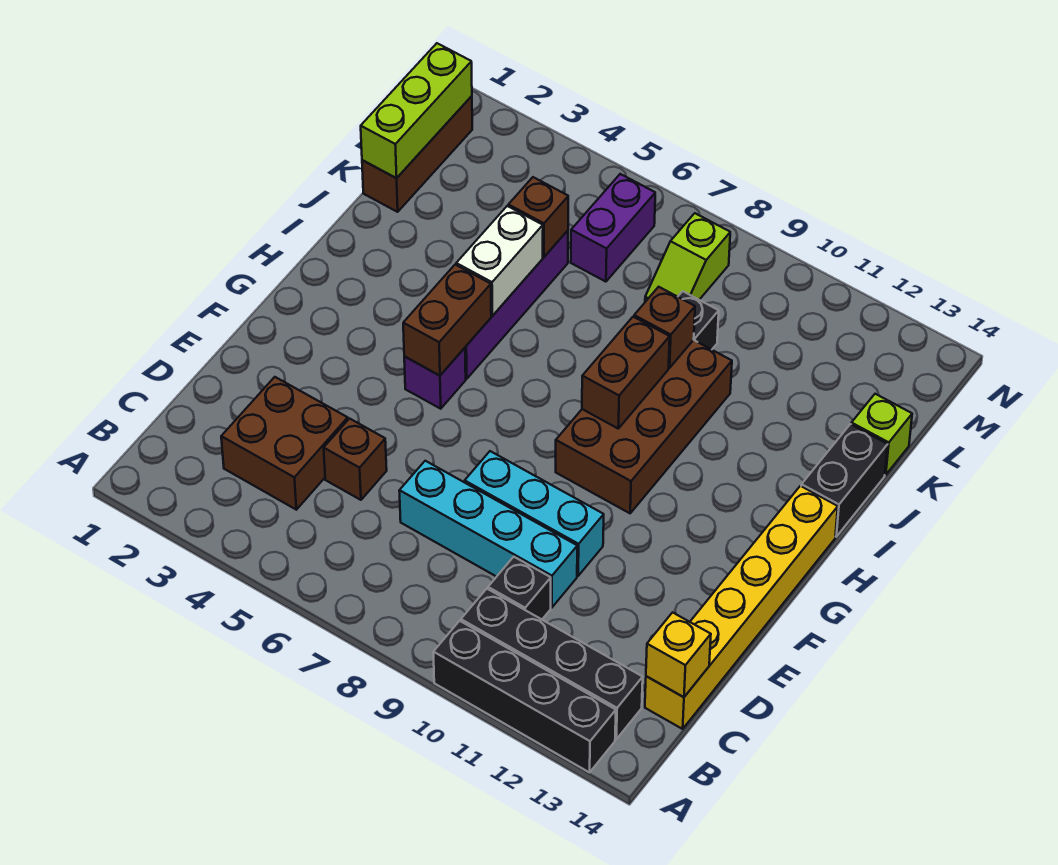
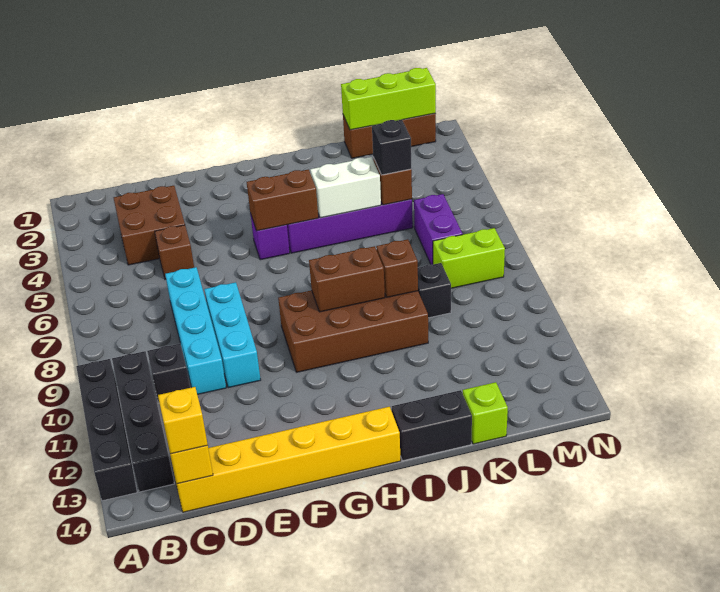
none -> yellow brick C14 level 3
none -> black brick K5 level 3
purple brick L6:M6 level 1 -> purple brick L6:L7 level 1
lime slope L8:M8 level 1 top M -> lime brick L8:M8 level 1

